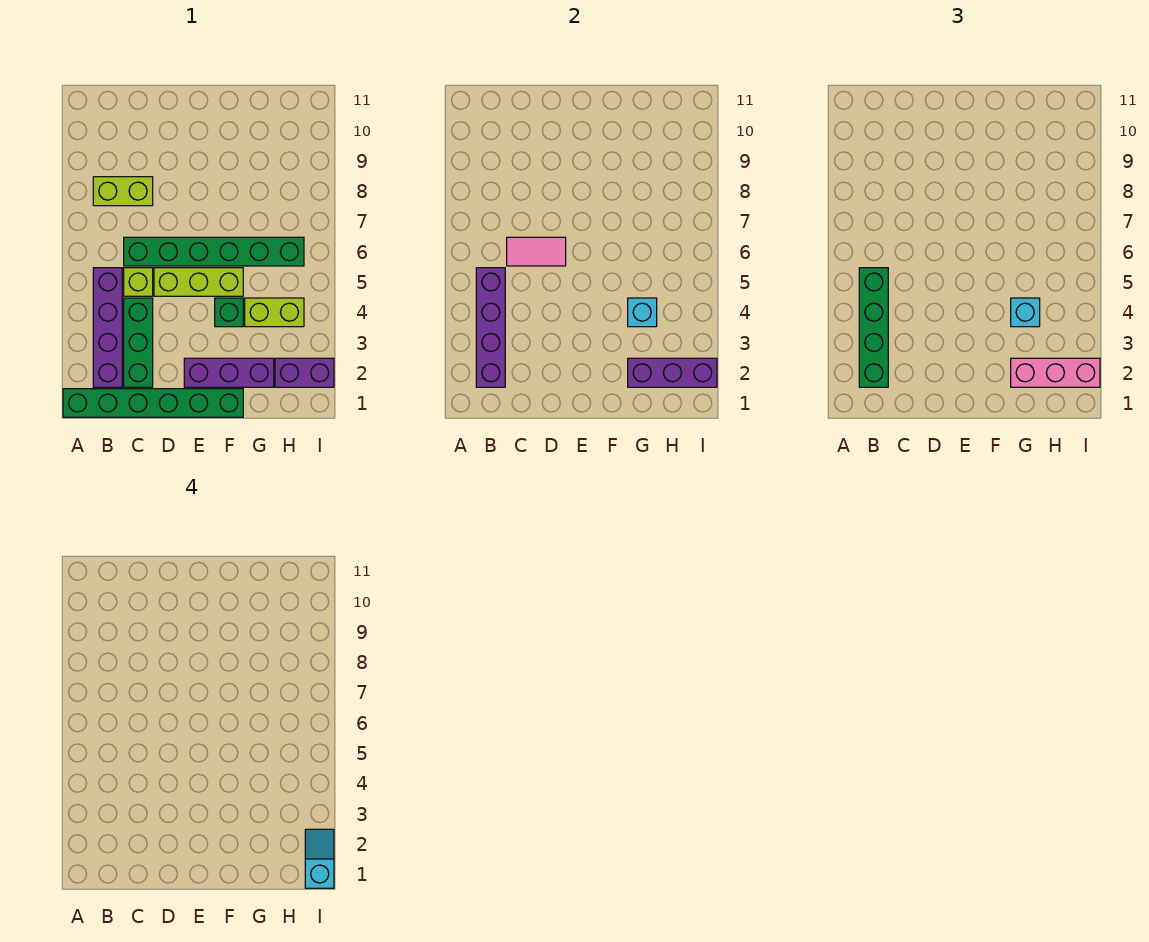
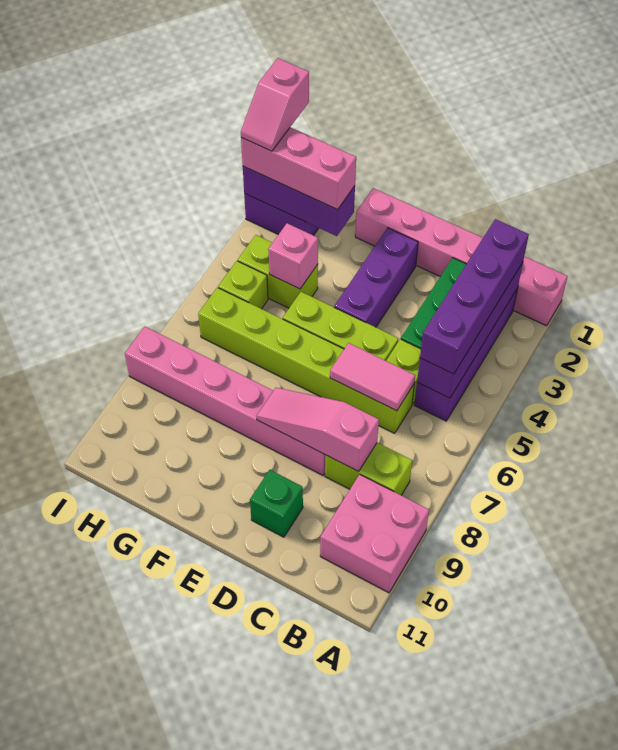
green brick A1:F1 level 1 -> pink brick A1:F1 level 1
none -> pink brick A9:B10 level 1
green brick B2:B5 level 3 -> purple brick B2:B5 level 3
green brick C6:H6 level 1 -> lime brick C6:H6 level 1
none -> pink slope C8:E8 level 2 top C
none -> pink brick D8:I8 level 1
purple brick E2:G2 level 1 -> purple brick E2:E4 level 1
green brick F4 level 1 -> green brick D10 level 1
cyan brick G4 level 2 -> pink brick G4 level 2
cyan brick G4 level 3 -> none
none -> lime brick H5 level 1
cyan slope I1:I2 level 4 top 1 -> pink slope I1:I2 level 4 top 1

